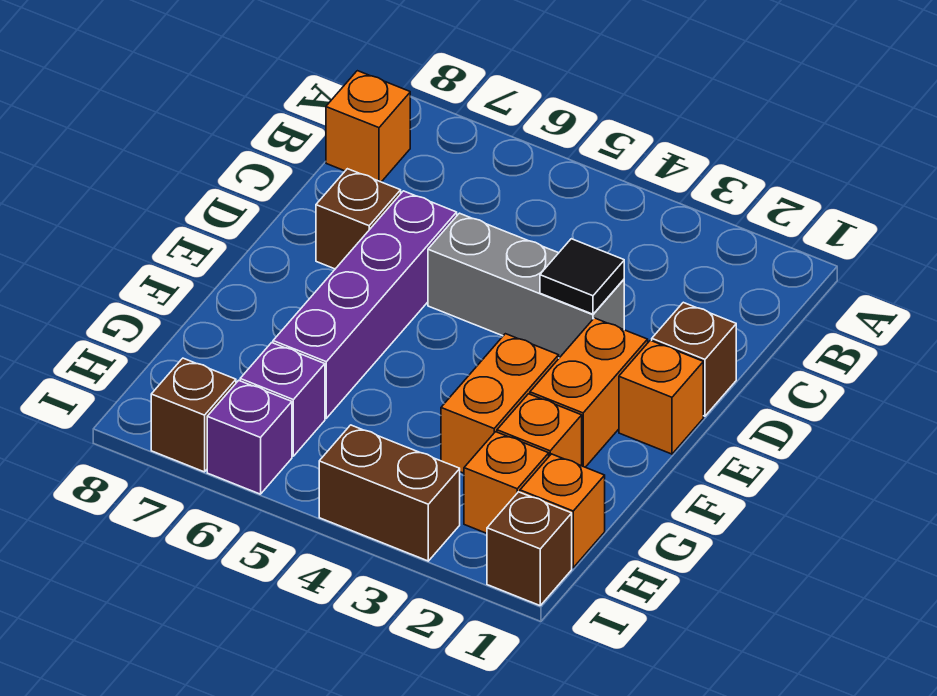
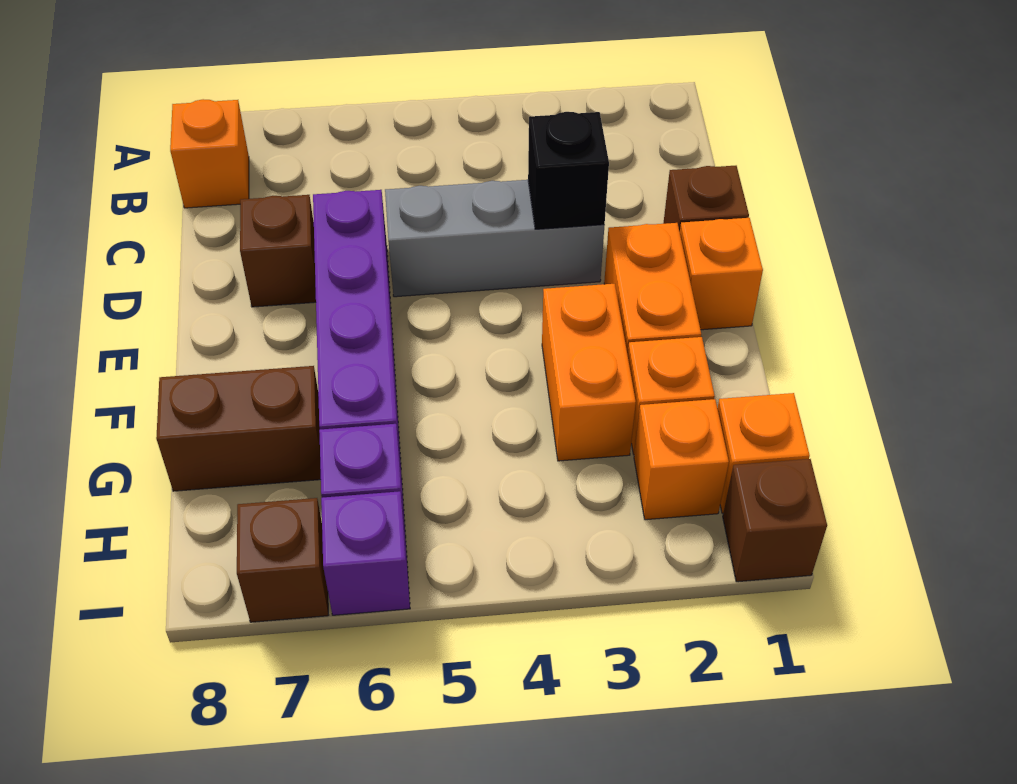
black tile D3 level 2 -> black brick D3 level 2
brown brick I3:I4 level 1 -> brown brick G7:G8 level 1

